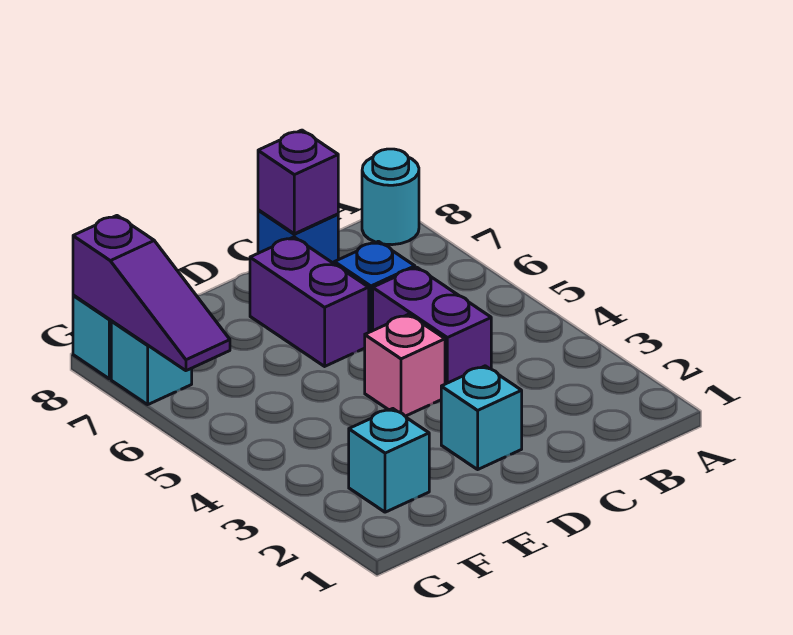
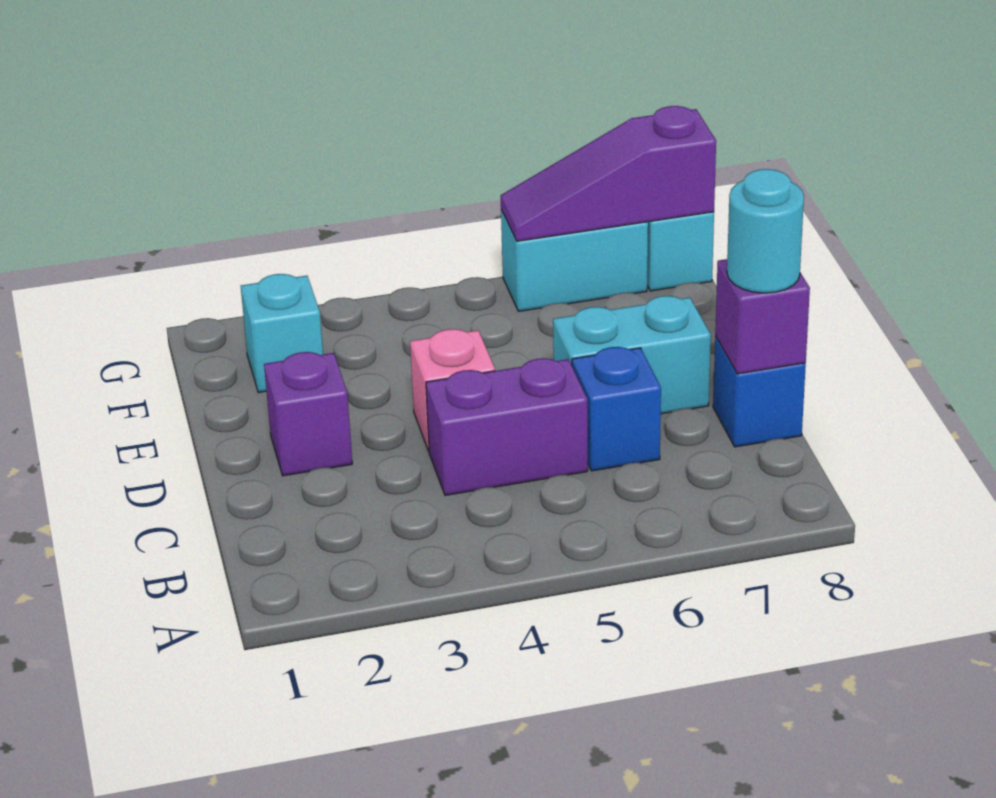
cyan round brick A8 level 1 -> cyan round brick C8 level 3
cyan brick D2 level 1 -> purple brick D2 level 1
purple brick D6:D7 level 1 -> cyan brick D6:D7 level 1
cyan brick G7 level 1 -> cyan brick G6:G7 level 1

